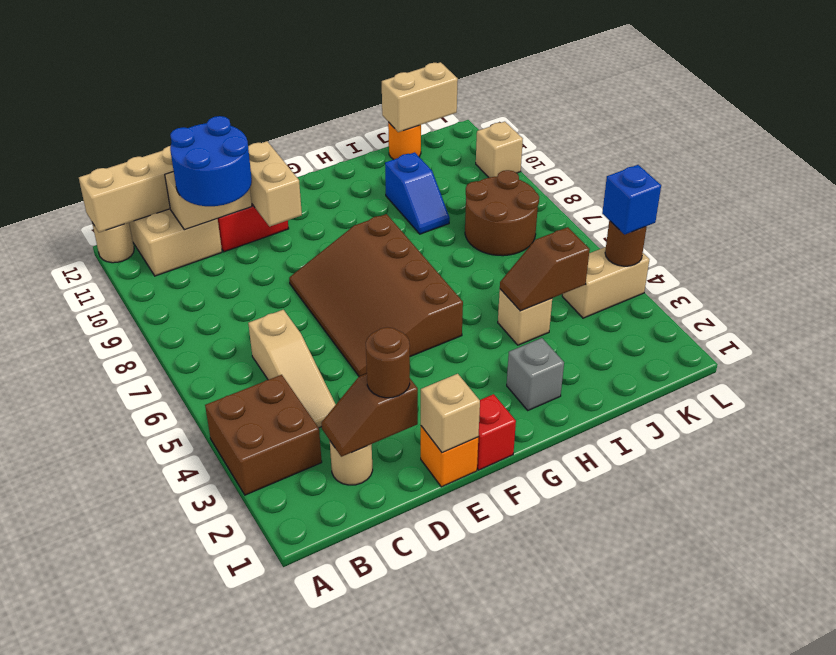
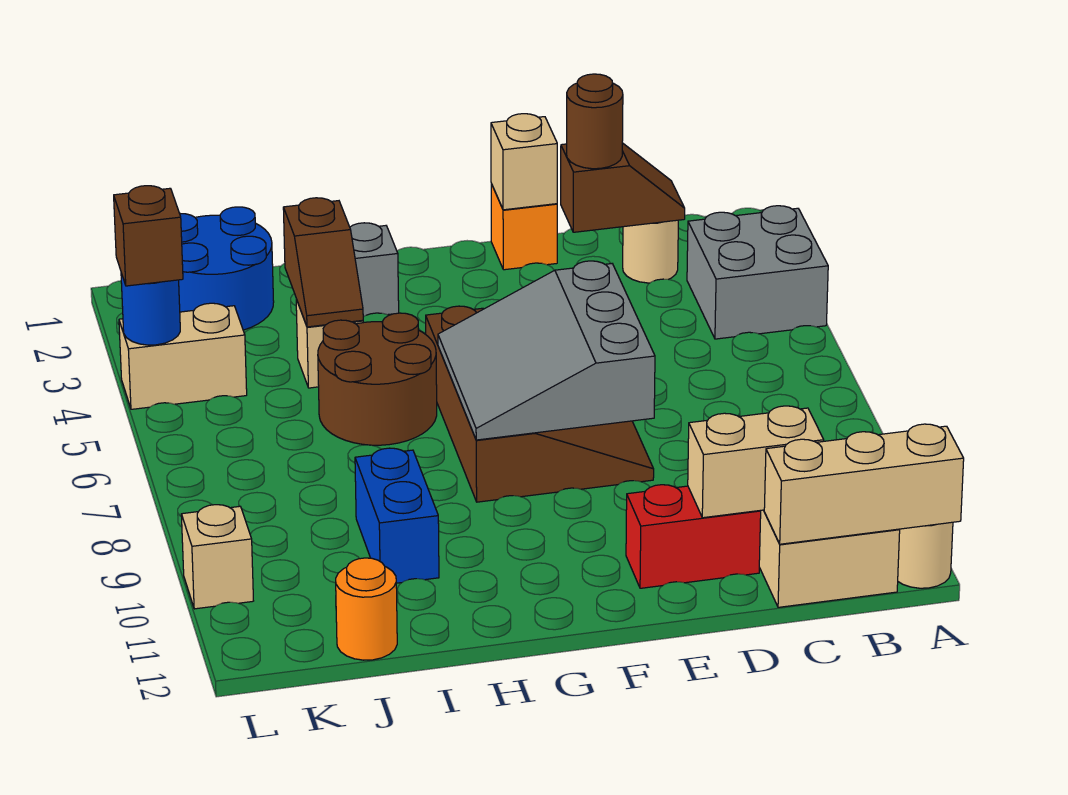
brown brick A3:B4 level 1 -> grey brick A3:B4 level 1
tan slope C4:C6 level 1 top 6 -> none
blue round brick C10:D11 level 3 -> blue round brick J1:K2 level 1
none -> grey slope E6:G8 level 2 top E
tan brick E10:E11 level 2 -> none
red brick F1 level 1 -> none
brown slope I4:J4 level 2 top J -> brown slope I3:I4 level 2 top 3
blue slope I9:I10 level 1 top 10 -> blue brick I9:I10 level 1
brown round brick J7:K8 level 1 -> brown round brick H5:I6 level 1
tan brick J12:K12 level 2 -> none
brown round brick L4 level 2 -> blue round brick L4 level 2
blue brick L4 level 3 -> brown brick L4 level 3

